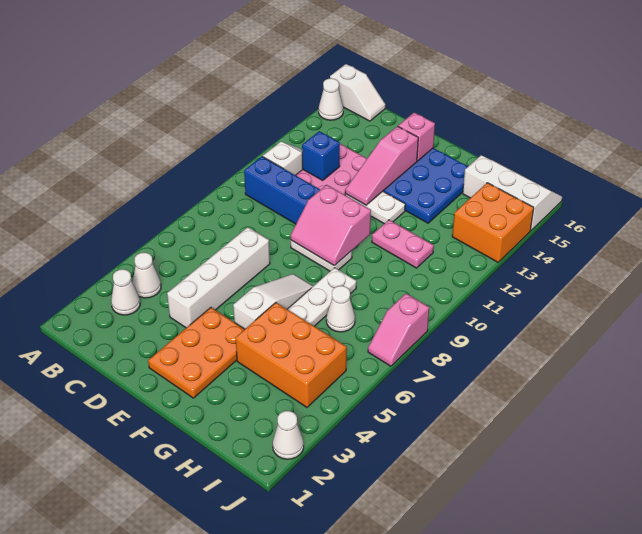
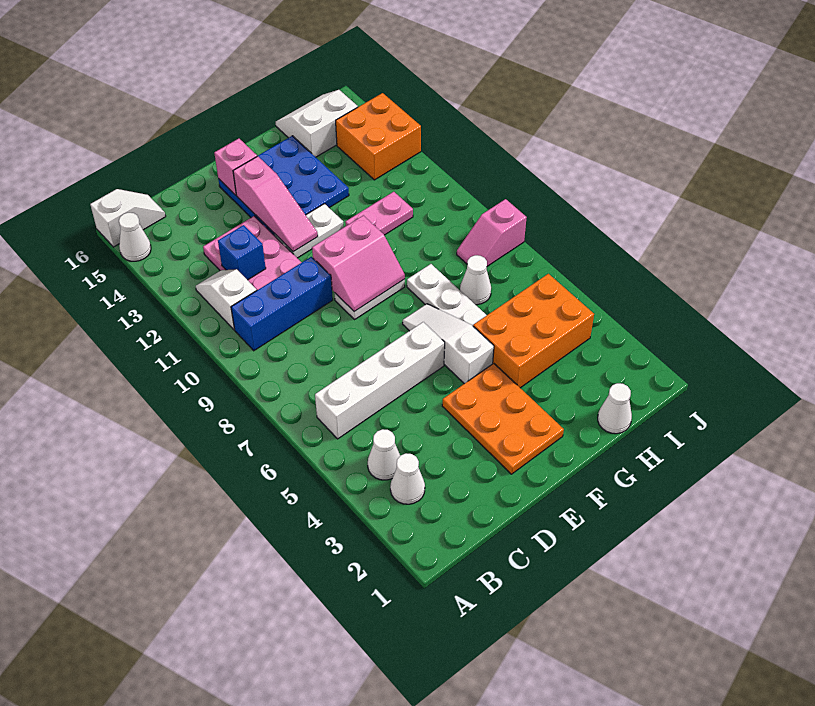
white brick D4:D7 level 1 -> white brick B6:E6 level 1
white slope H15:J16 level 1 top 15 -> white slope H15:I16 level 1 top 15
white cone J2 level 1 -> white cone H1 level 1
pink slope J7:J8 level 1 top 8 -> pink slope I8:J8 level 1 top J

